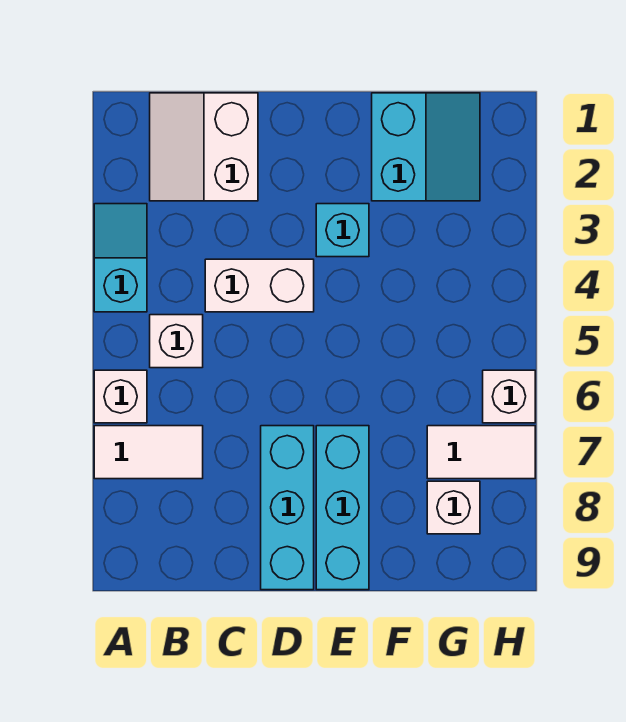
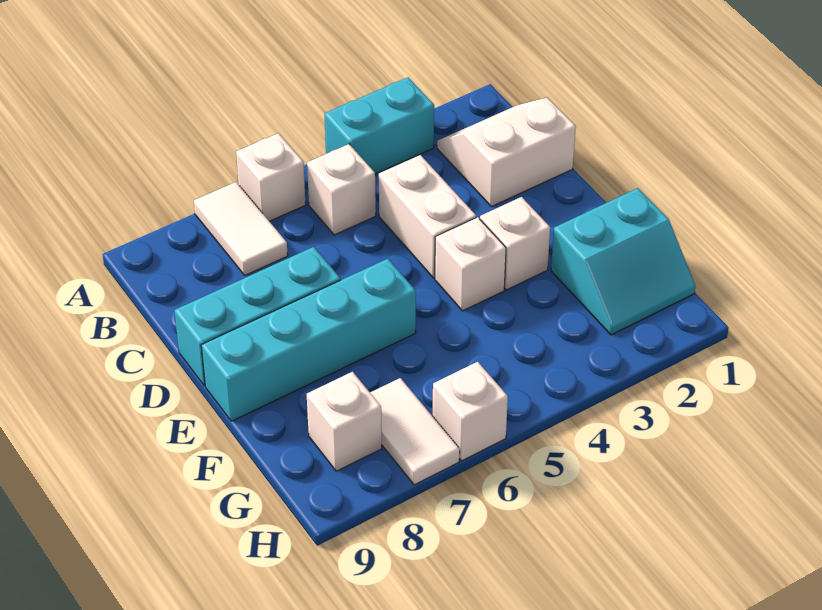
cyan slope A3:A4 level 1 top 4 -> cyan brick A3:A4 level 1
cyan brick E3 level 1 -> white brick E3 level 1
none -> white brick E4 level 1
cyan brick E7:E9 level 1 -> cyan brick E6:E9 level 1

